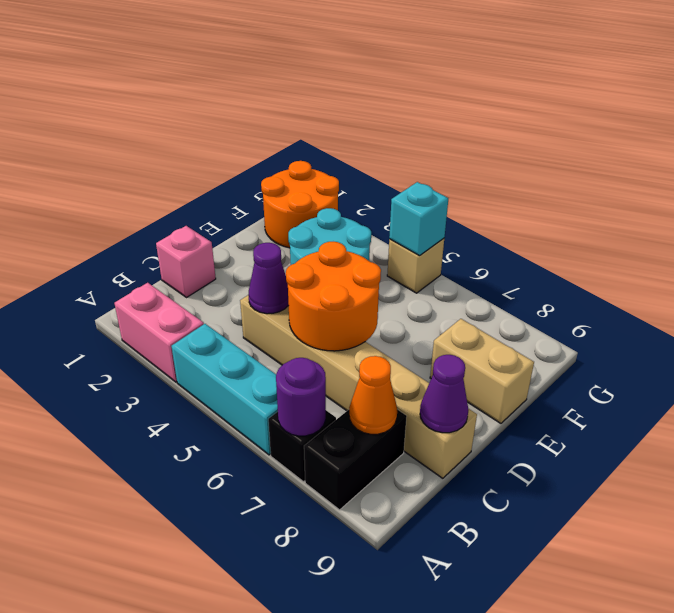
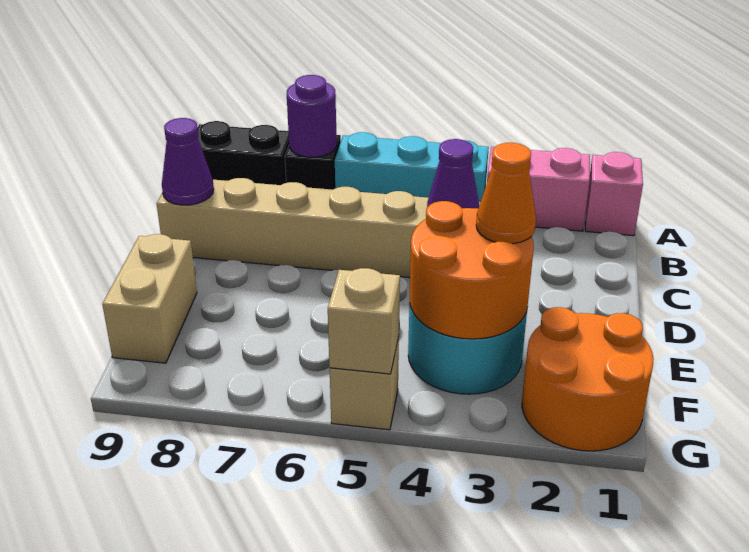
black brick A8:B8 level 1 -> black brick A8:A9 level 1
orange cone B8 level 2 -> orange cone E3 level 3
pink brick C1 level 1 -> pink brick A1 level 1
orange round brick C5:D6 level 2 -> orange round brick E3:F4 level 2
tan brick E8:E9 level 1 -> tan brick E9:F9 level 1
cyan brick G5 level 2 -> tan brick G5 level 2

